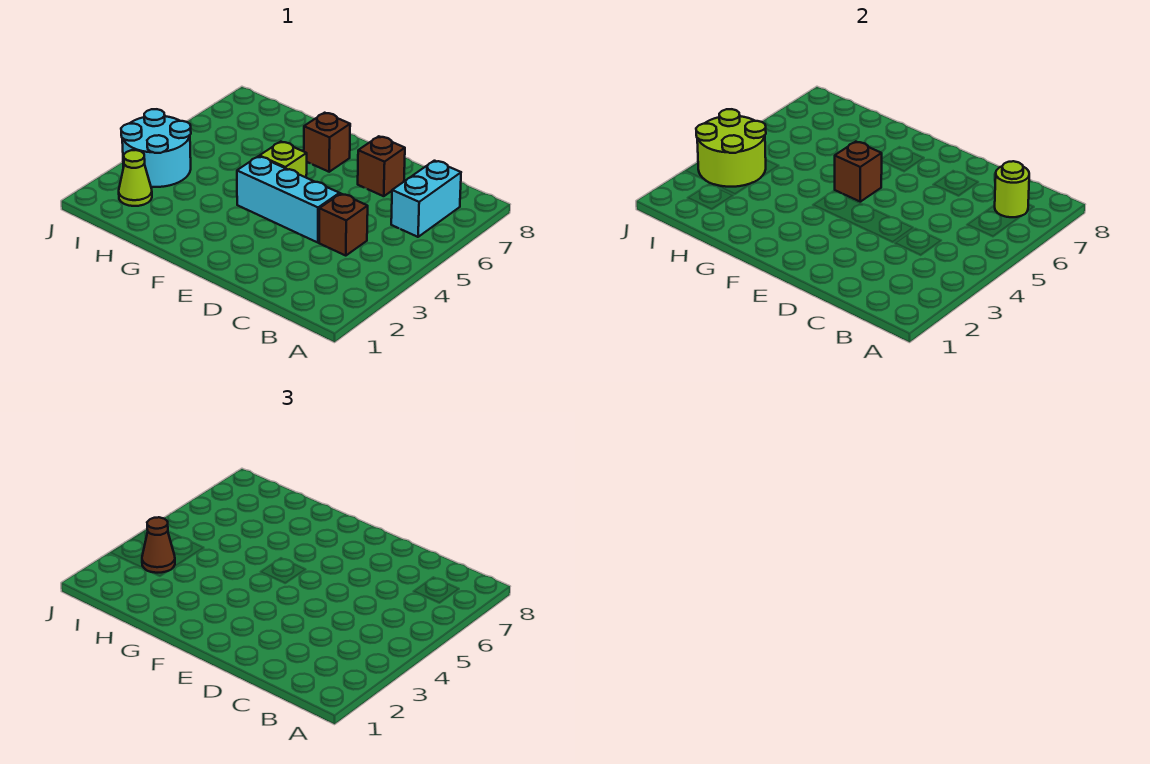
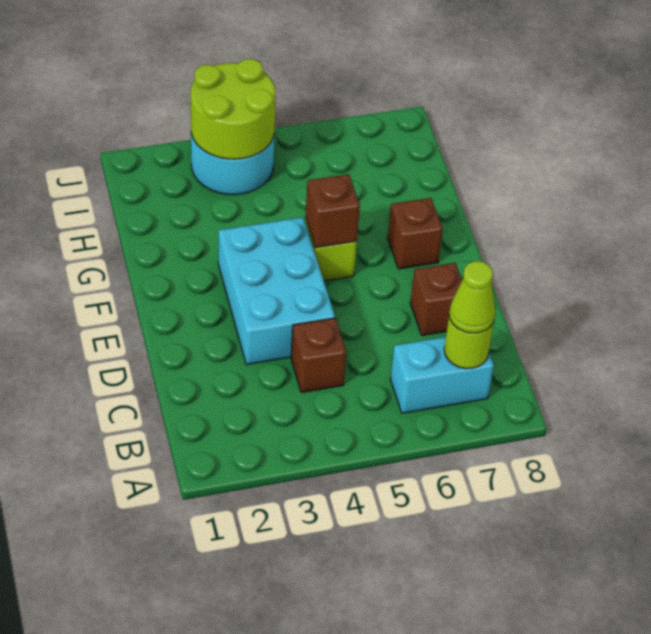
cyan brick D4:F4 level 1 -> cyan brick D3:F4 level 1
lime cone I2 level 1 -> lime cone B7 level 3
brown cone I3 level 3 -> none

